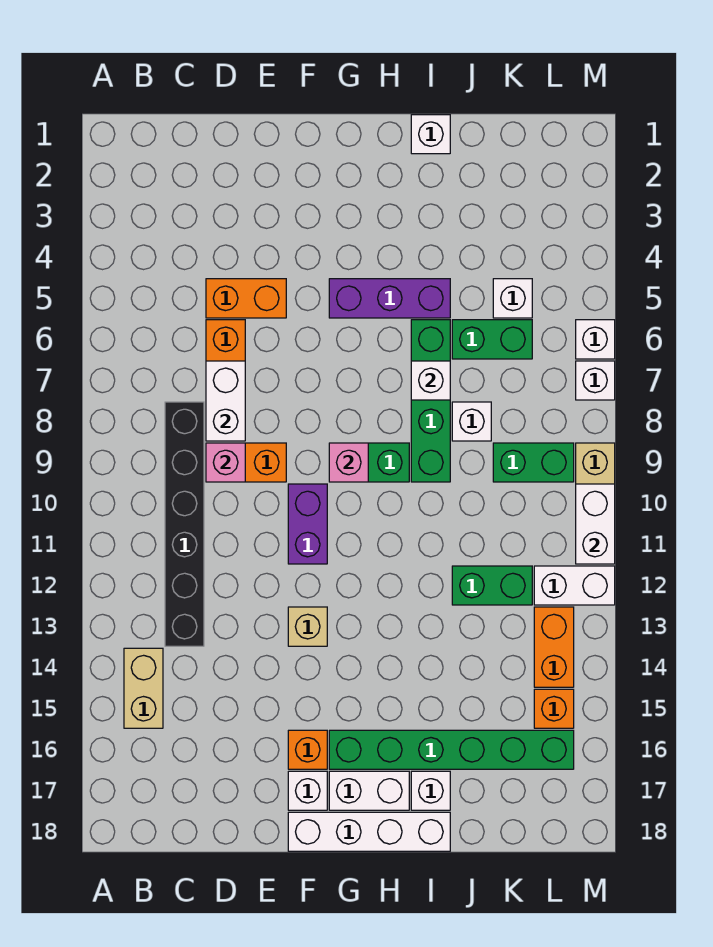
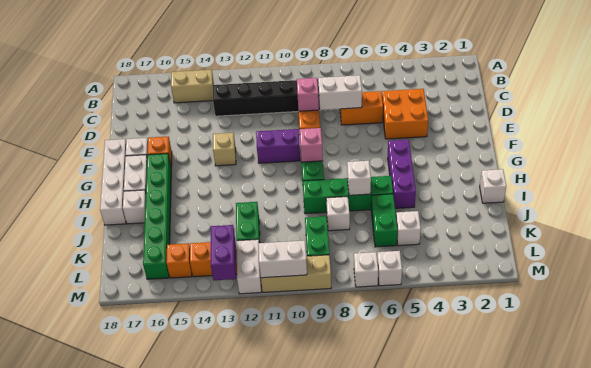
orange brick D5:E5 level 1 -> orange brick D4:E5 level 1
none -> purple brick L13:M13 level 2

